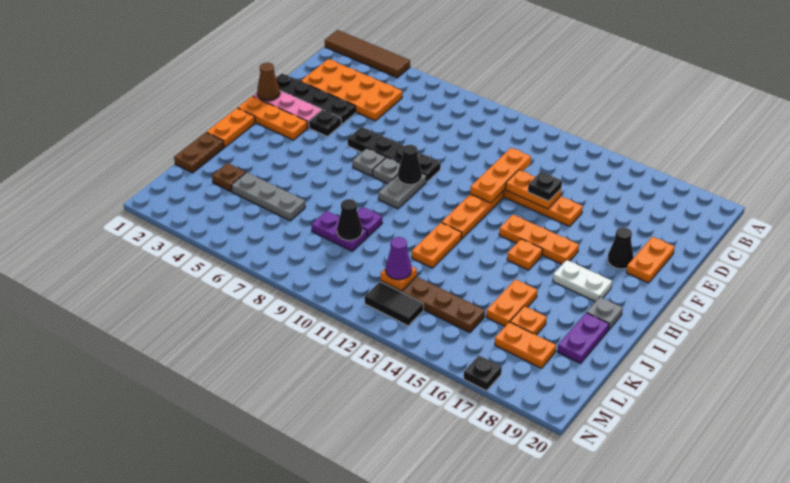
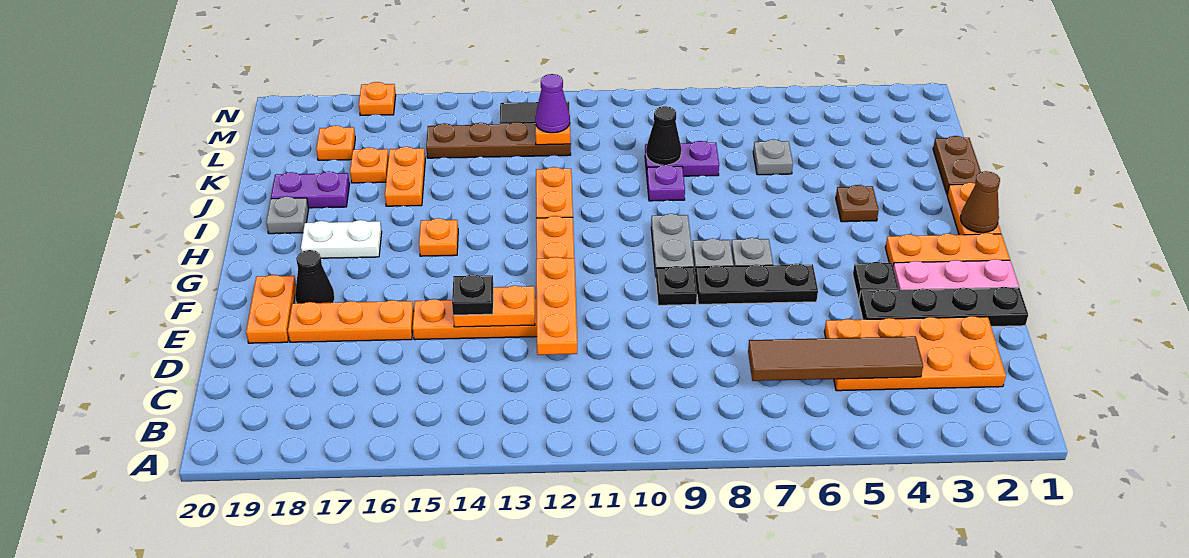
brown tile A1:A4 level 1 -> brown tile C4:C7 level 2
brown cone F1 level 2 -> brown cone H1 level 2
black cone G9 level 2 -> none
orange plate G14:G16 level 1 -> orange plate E16:E18 level 1
purple plate J19:K19 level 1 -> purple plate J18:J19 level 1
brown plate K3 level 1 -> brown plate I4 level 1
grey plate K4:K6 level 1 -> grey plate K6 level 1
orange plate L17:L18 level 1 -> orange plate L18 level 1
black plate N17 level 1 -> orange plate N17 level 1

